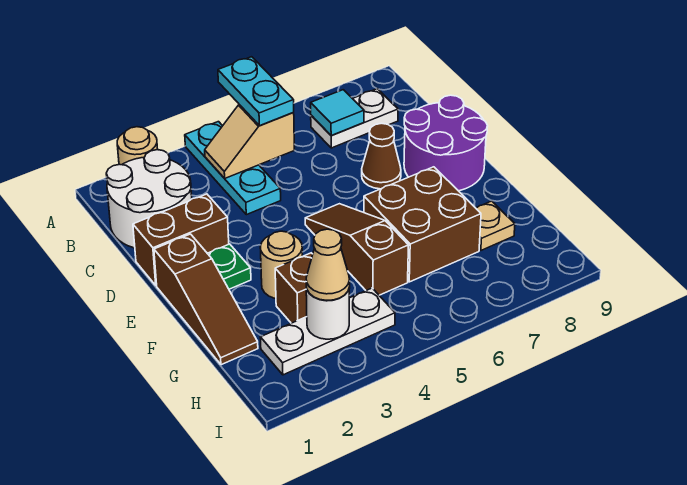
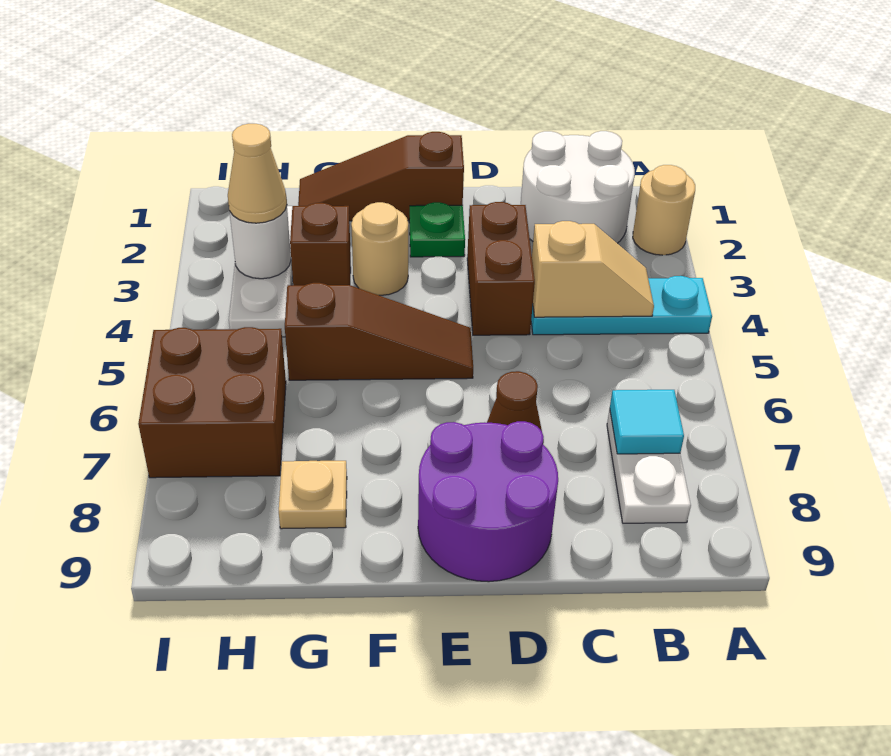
cyan plate A5:B5 level 3 -> none
tan slope B4:B5 level 2 top 5 -> tan slope B4:C4 level 2 top C
brown brick D1:D2 level 1 -> brown brick D3:D4 level 1
brown brick F6:G7 level 1 -> brown brick H6:I7 level 1

